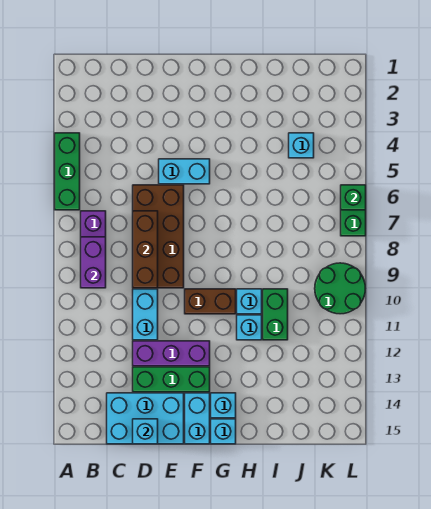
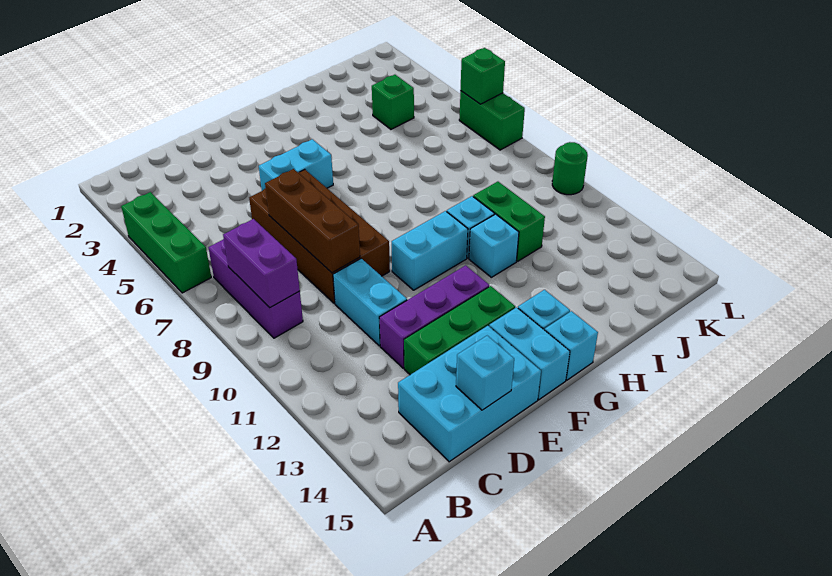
brown brick F10:G10 level 1 -> cyan brick F10:G10 level 1
cyan brick J4 level 1 -> green brick J4 level 1
green round brick K9:L10 level 1 -> green round brick L10 level 1

